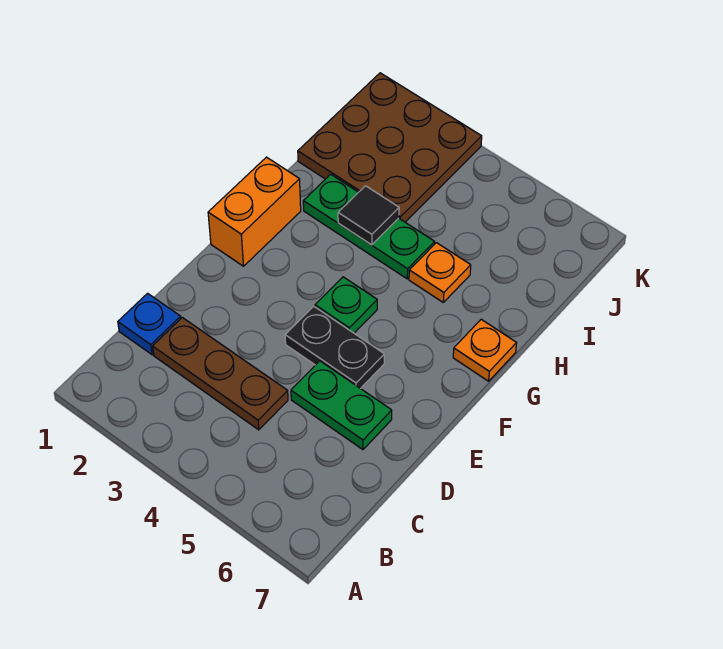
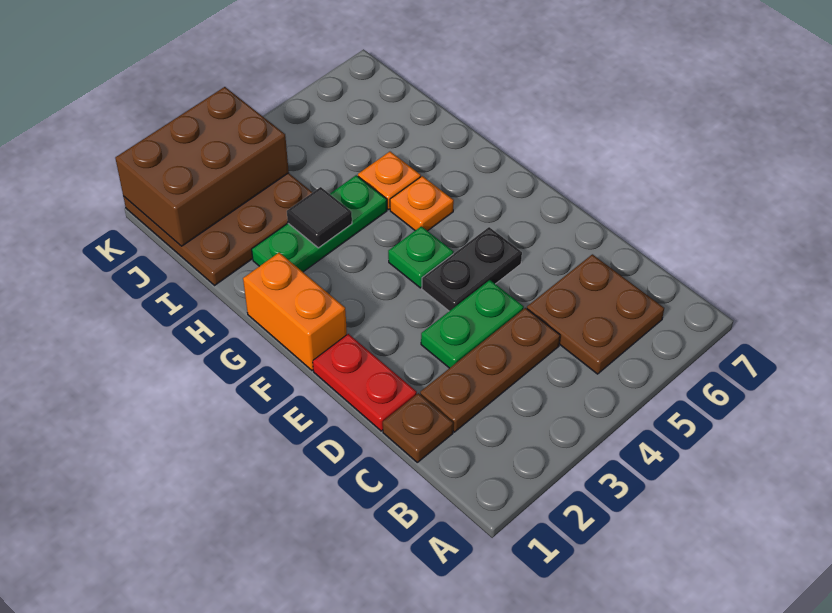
none -> brown plate B5:C6 level 1
blue plate C1 level 1 -> brown plate C1 level 1
none -> red plate D1:E1 level 1
green plate D5:D6 level 1 -> green plate D3:D4 level 1
orange plate G7 level 1 -> orange plate G5 level 1
none -> brown brick J1:K3 level 2

